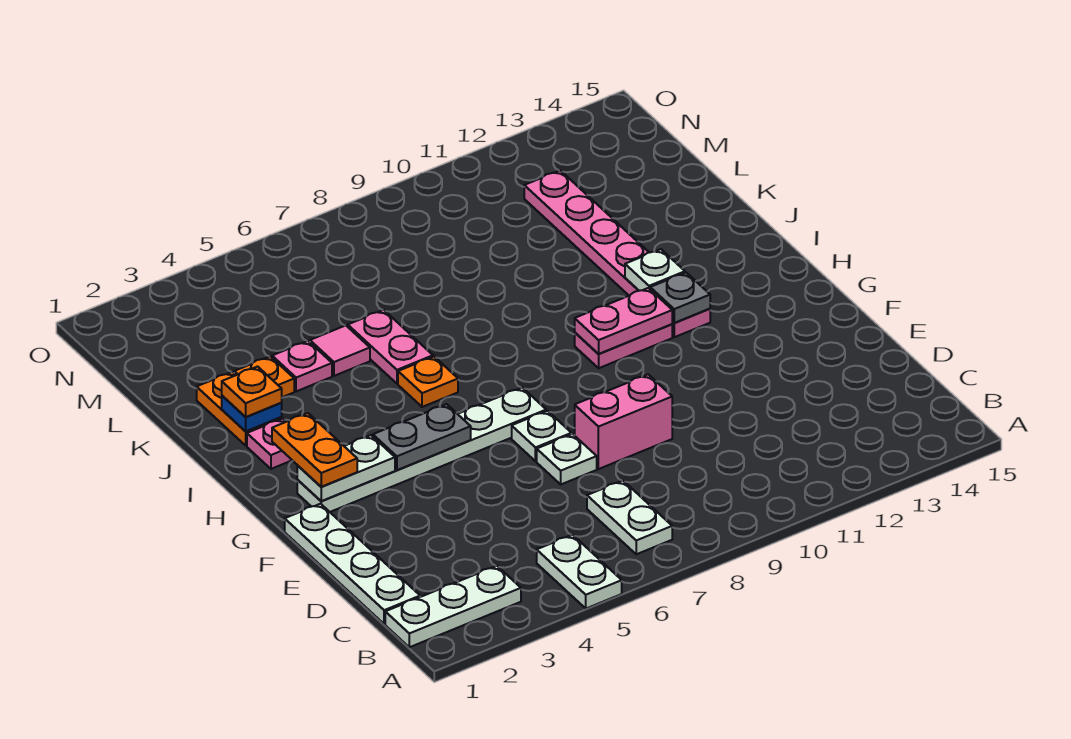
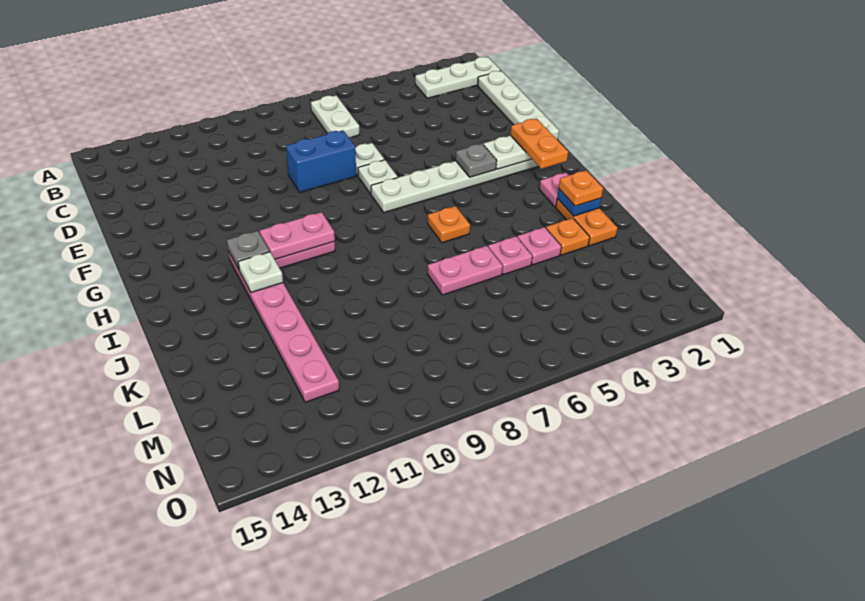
white plate A5:B5 level 1 -> none
pink brick E8:E9 level 1 -> blue brick E8:E9 level 1
grey plate G4:G5 level 2 -> grey plate G4 level 2
pink plate J6:K6 level 1 -> pink plate K6:K7 level 1
pink tile K5 level 1 -> pink plate K5 level 1

